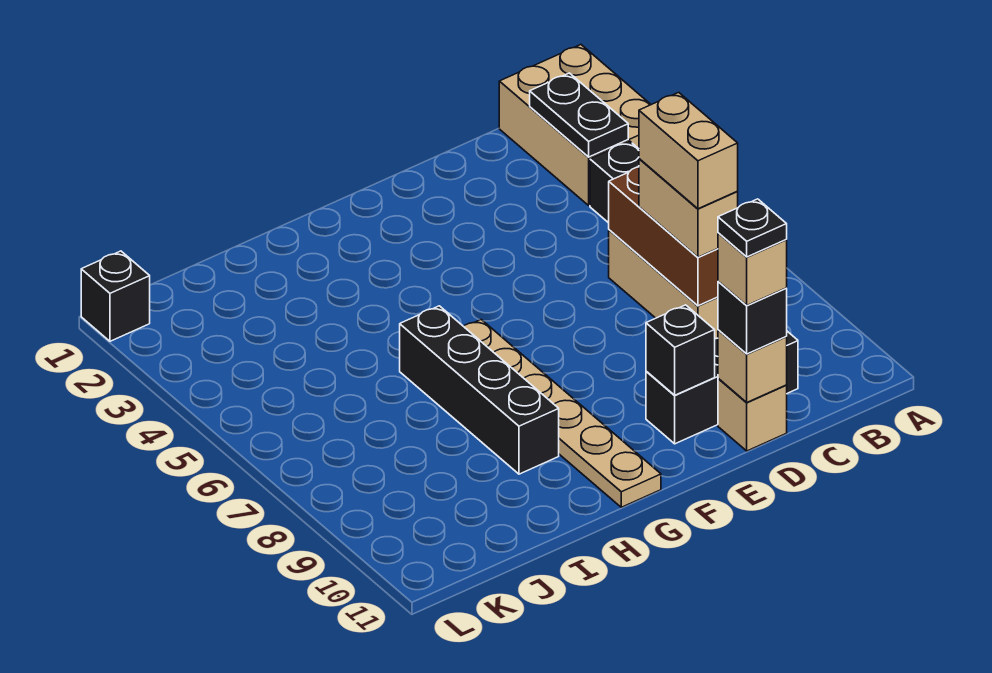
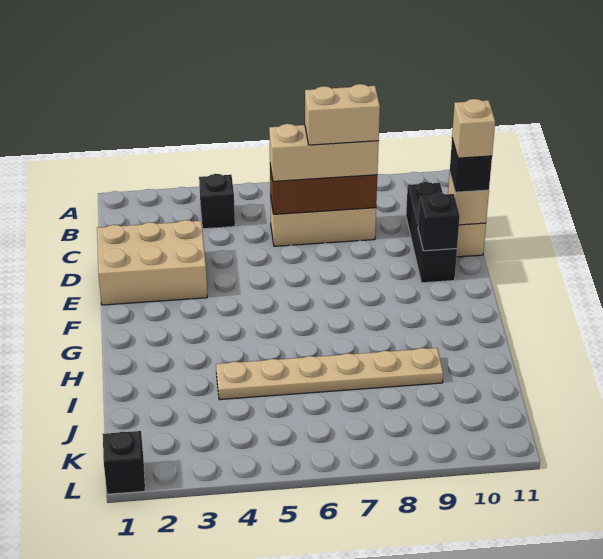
tan brick A1:B3 level 1 -> tan brick D1:E3 level 1
black plate B2:B3 level 2 -> none
tan brick C7:C8 level 3 -> tan brick C6:C8 level 3
black plate D11 level 5 -> none
tan plate G6:G11 level 1 -> tan plate I4:I9 level 1
black brick H6:H9 level 1 -> none

